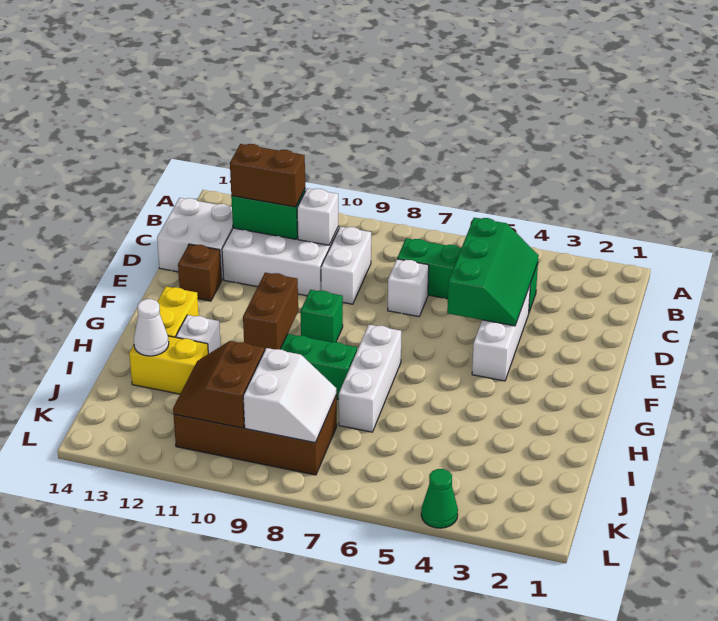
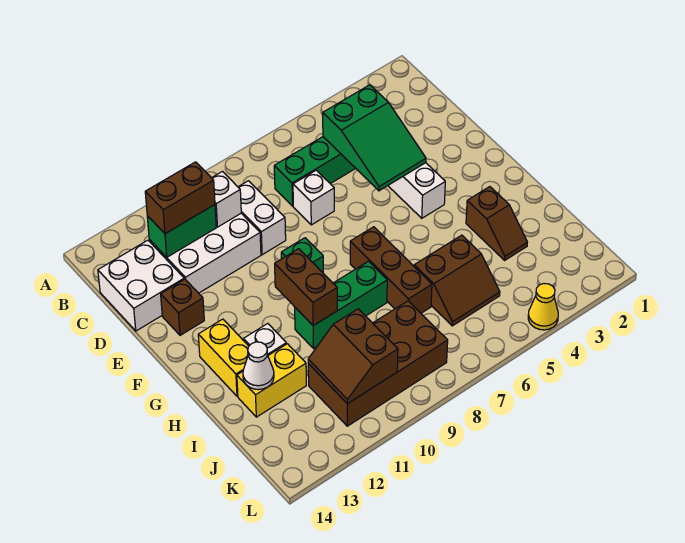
green slope C4:E5 level 2 top 5 -> green slope C4:E5 level 2 top C
white brick G7:I7 level 1 -> brown brick G7:I7 level 1
none -> brown slope H3:I3 level 1 top H
none -> brown slope I5:J6 level 1 top I
white slope J8:K9 level 2 top 9 -> none
green cone L4 level 1 -> yellow cone L4 level 1

